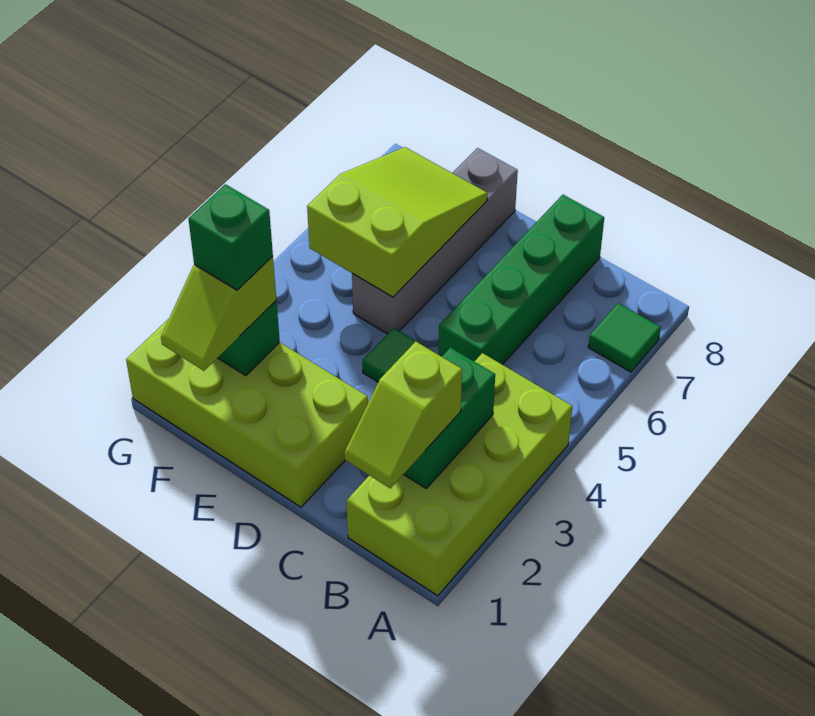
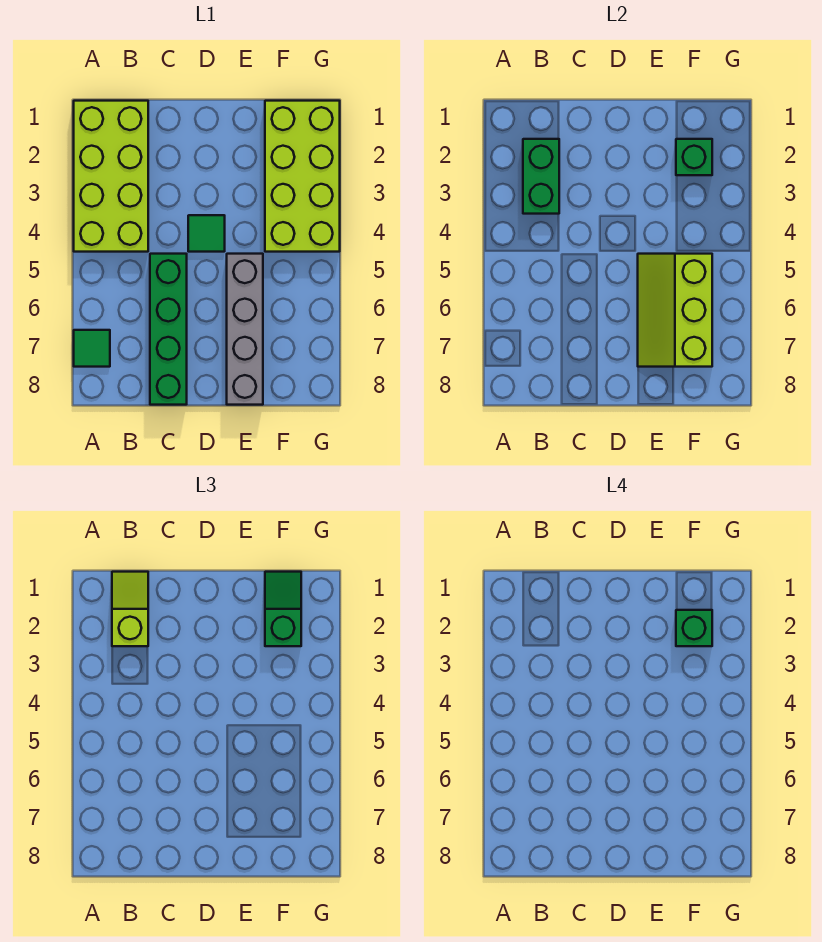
lime brick D1:G2 level 1 -> lime brick F1:G4 level 1
lime slope E5:F7 level 2 top 5 -> lime slope E5:F7 level 2 top F
lime slope F1:F2 level 3 top 2 -> green slope F1:F2 level 3 top 2

